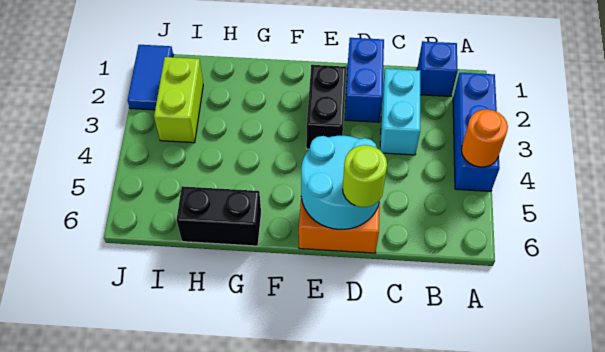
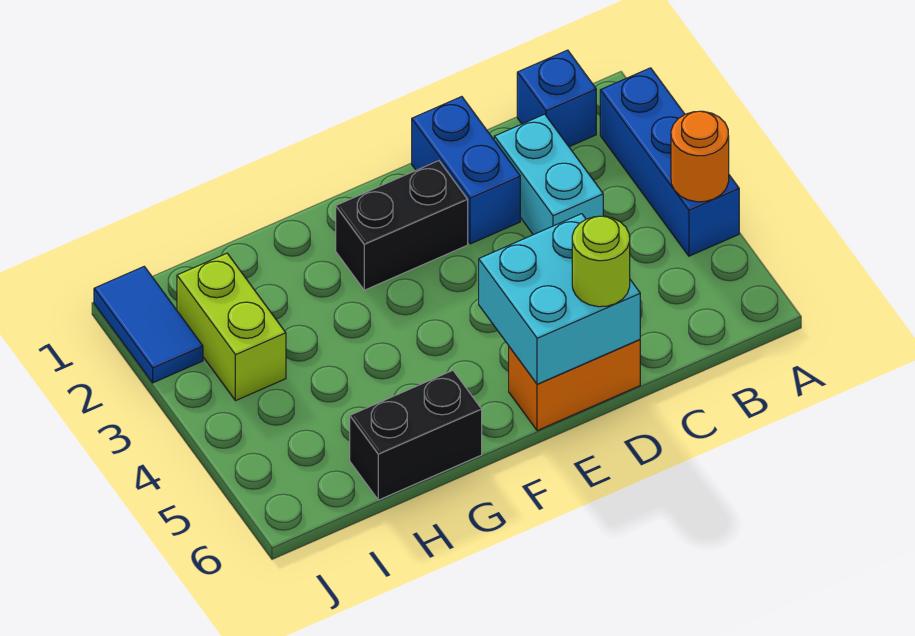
cyan round brick D5:E6 level 2 -> cyan brick D5:E6 level 2
black brick E2:E3 level 1 -> black brick E2:F2 level 1

